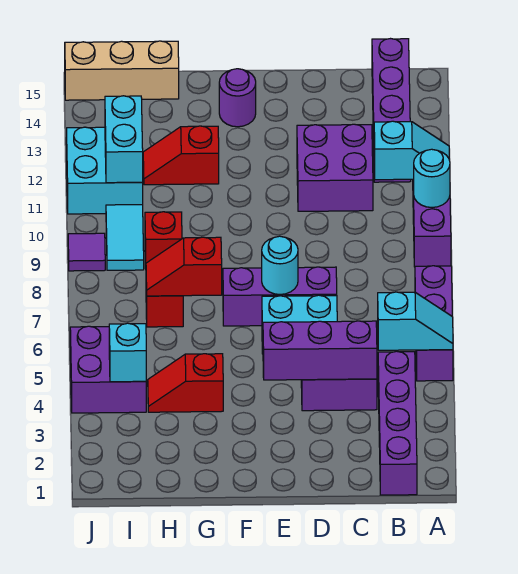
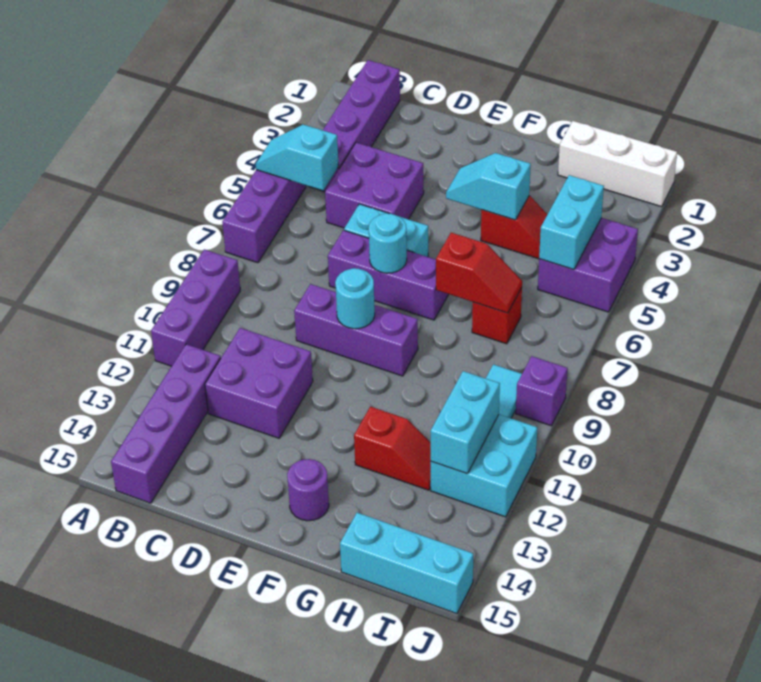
cyan round brick A10 level 2 -> cyan round brick E9 level 2
cyan slope A11:B11 level 2 top B -> cyan slope F4:G4 level 2 top G
purple brick C4:E4 level 2 -> purple brick D9:F9 level 1
none -> white brick H1:J1 level 1
red brick H9 level 1 -> none
tan brick H15:J15 level 1 -> cyan brick H15:J15 level 1
cyan brick I4 level 2 -> cyan brick I4:I5 level 2
purple tile J9 level 1 -> purple brick J9 level 1

